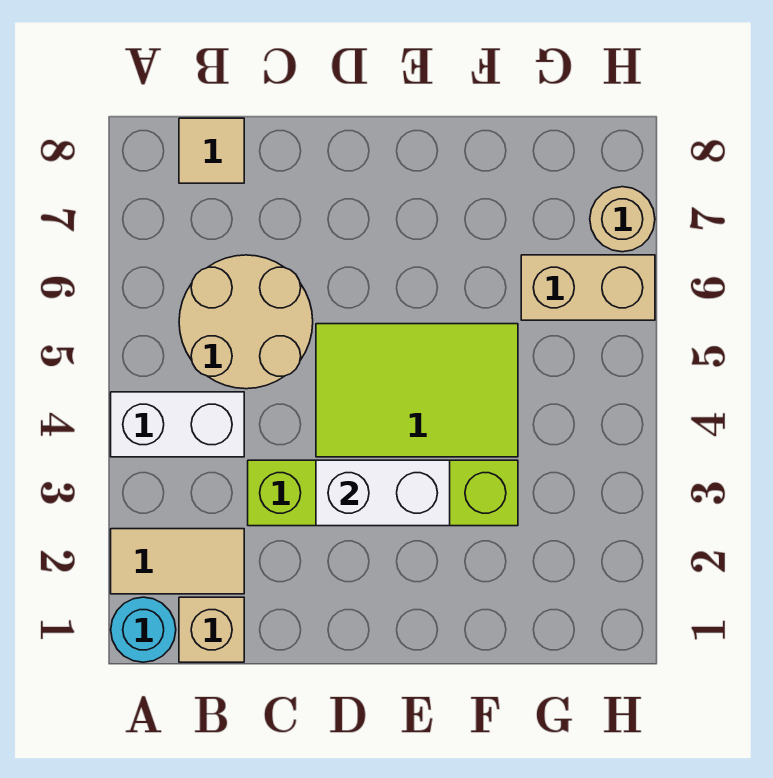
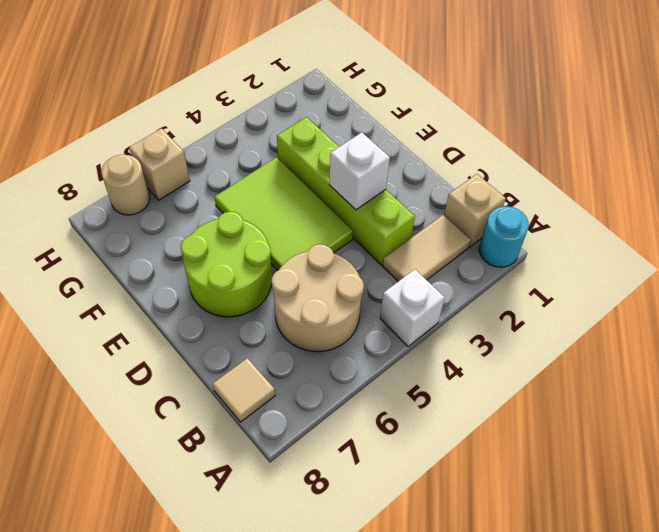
tan tile A2:B2 level 1 -> tan tile B2:B3 level 1
white brick A4:B4 level 1 -> white brick A4 level 1
white brick D3:E3 level 2 -> white brick D3 level 2
none -> lime round brick D6:E7 level 1
tan brick G6:H6 level 1 -> tan brick H6 level 1

